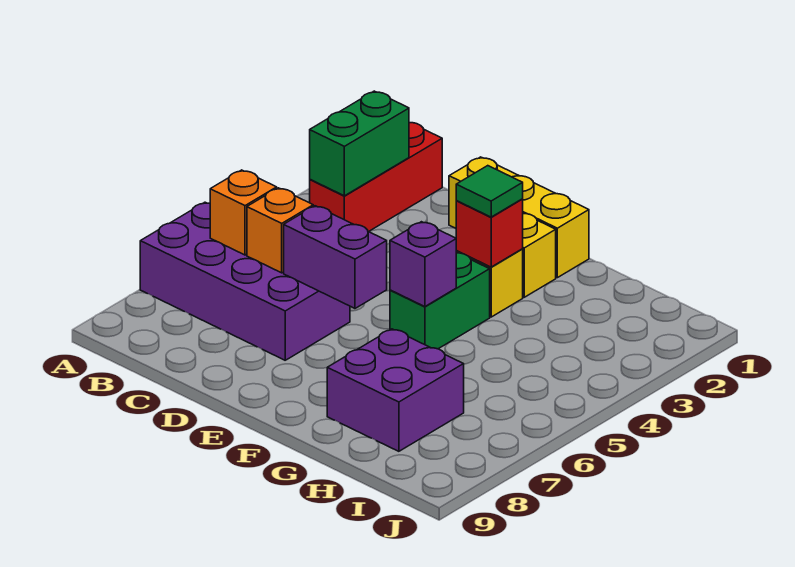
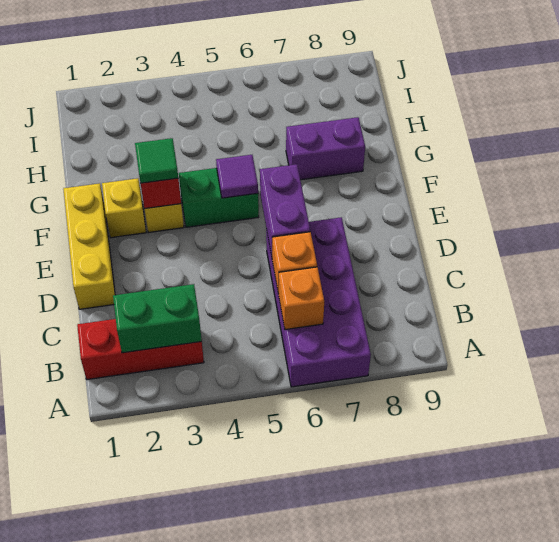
purple brick F5 level 2 -> purple tile F5 level 2
purple brick G7:H8 level 1 -> purple brick G7:G8 level 1

